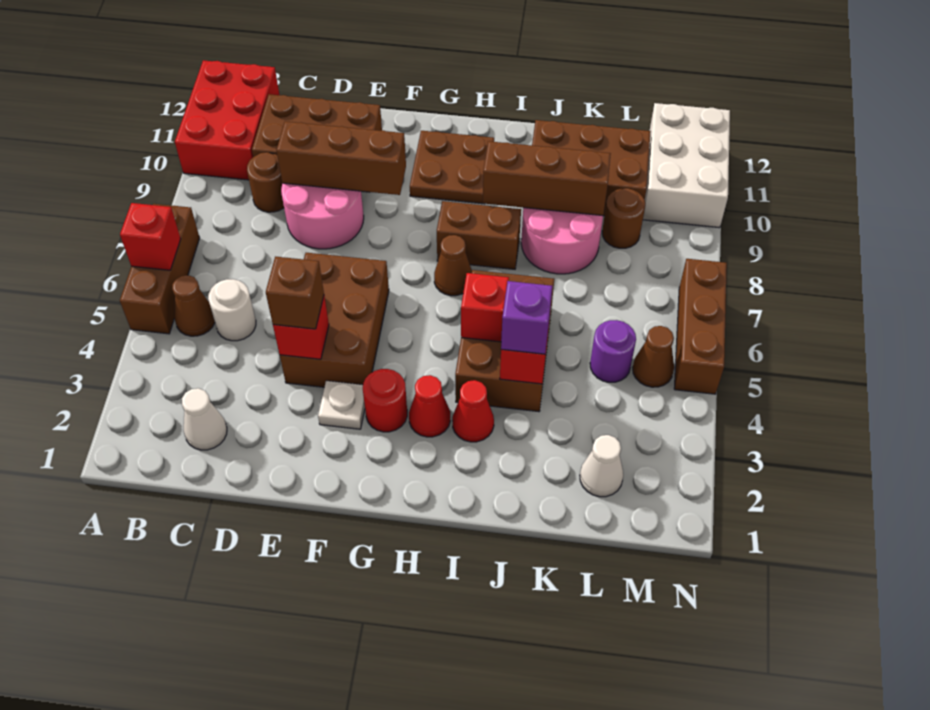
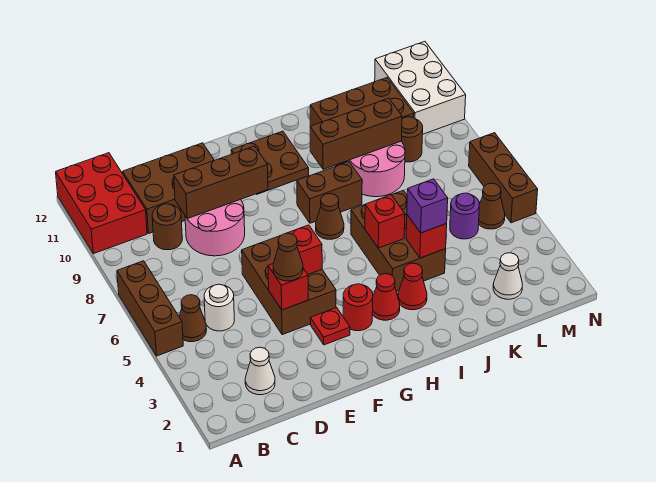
red brick A6 level 2 -> red brick F5 level 2
brown brick E4 level 3 -> brown cone E4 level 3
white plate F3 level 1 -> red plate F3 level 1

